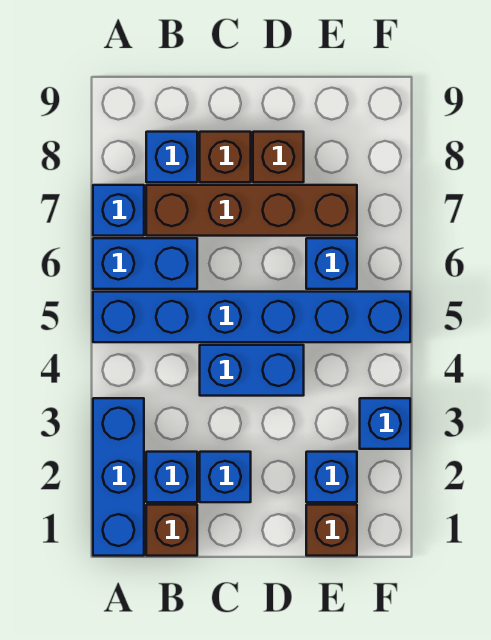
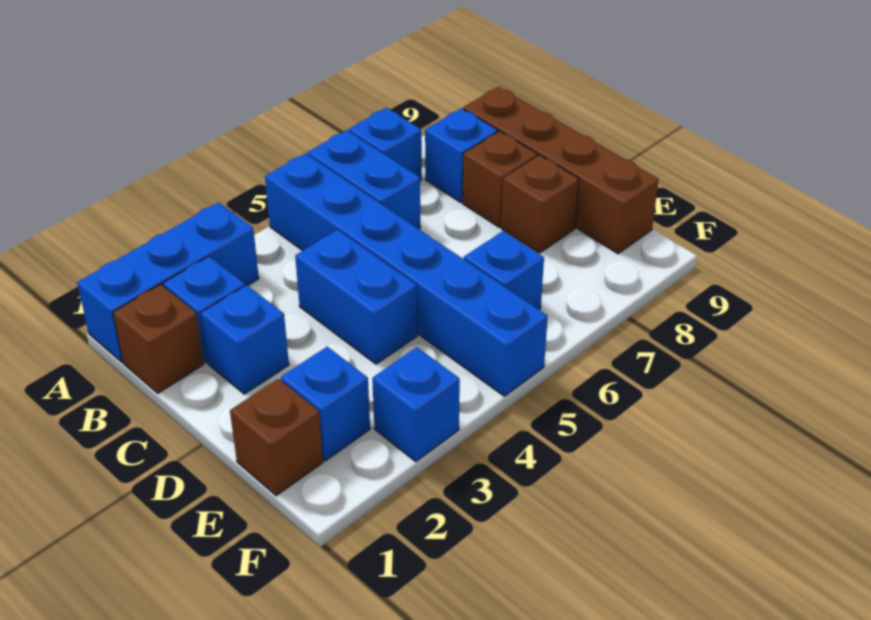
brown brick B7:E7 level 1 -> brown brick B9:E9 level 1

